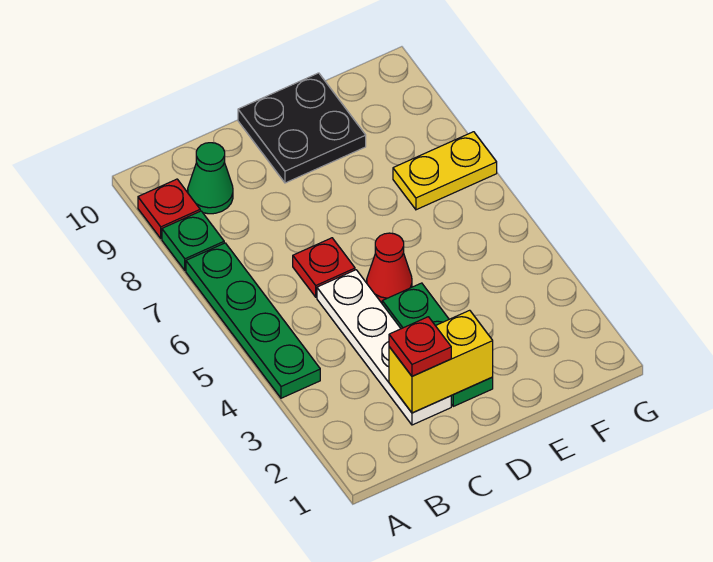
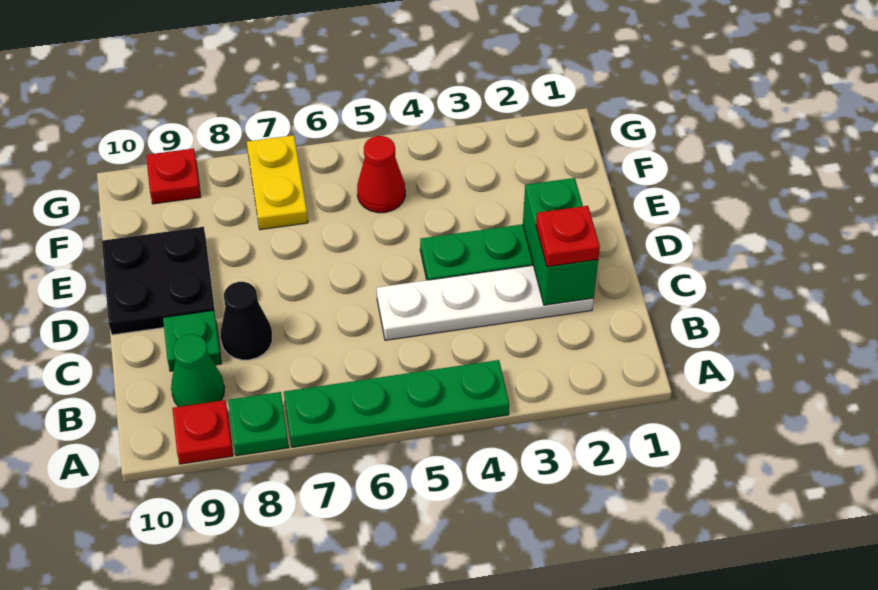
yellow brick C2:D2 level 2 -> green brick C2:D2 level 2
red plate C6 level 1 -> red plate G9 level 1
none -> black cone C8 level 1
none -> green plate C9 level 1
red cone D5 level 1 -> red cone F5 level 1

